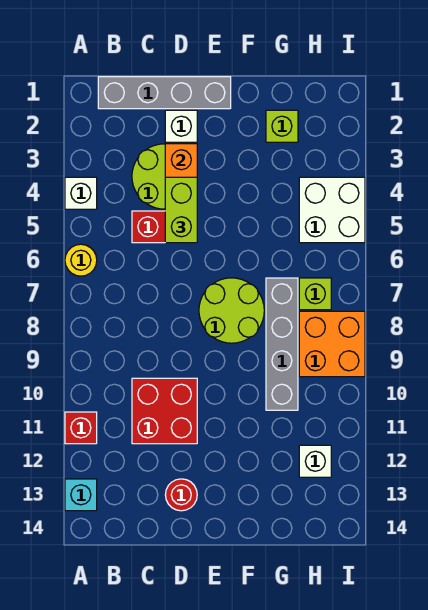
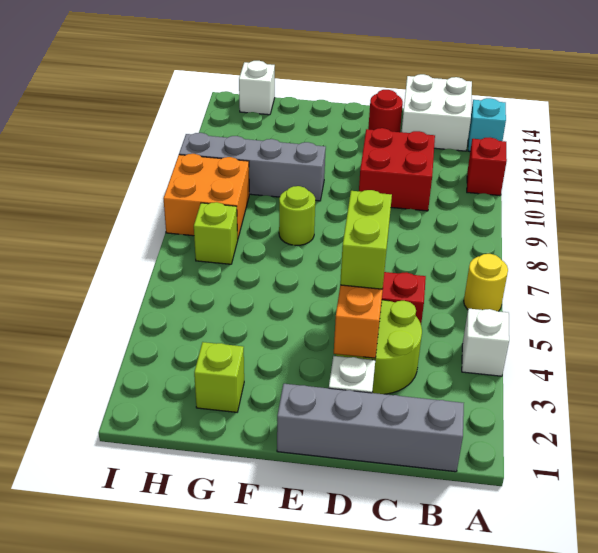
lime round brick E7:F8 level 1 -> lime round brick F8 level 1
grey brick G7:G10 level 1 -> grey brick F10:I10 level 1
white brick H4:I5 level 1 -> white brick B13:C14 level 1
white brick H12 level 1 -> white brick H14 level 1

